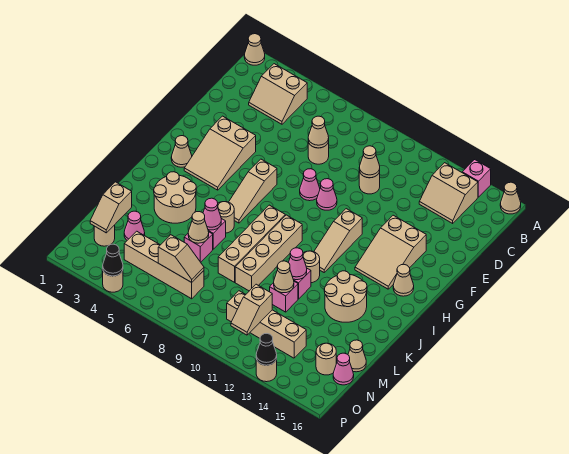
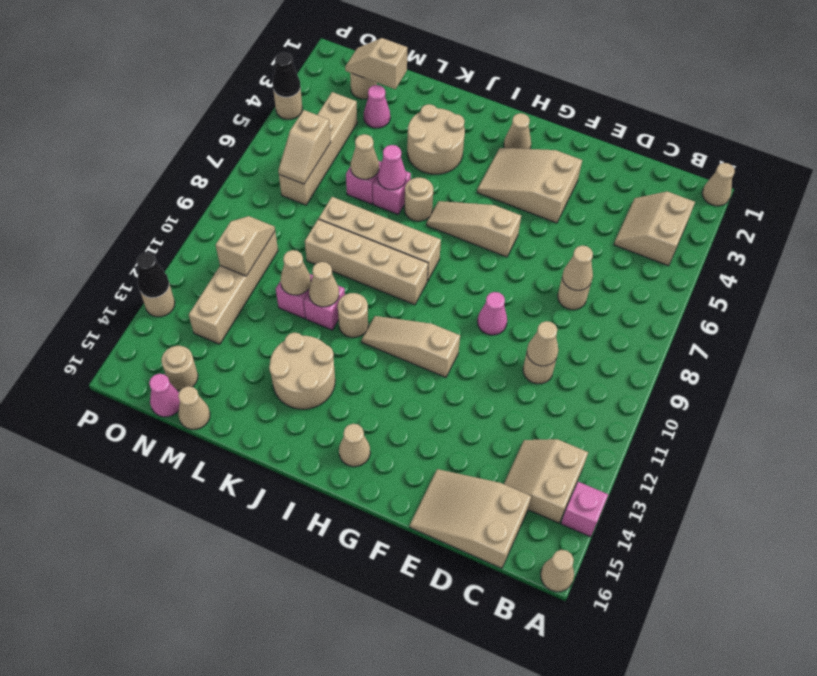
pink cone F8 level 1 -> none
tan slope F13:H14 level 1 top F -> tan slope C15:E16 level 1 top C
pink cone K11 level 2 -> tan cone K11 level 2
tan slope N11:O11 level 2 top N -> tan slope N10:N11 level 2 top 11

